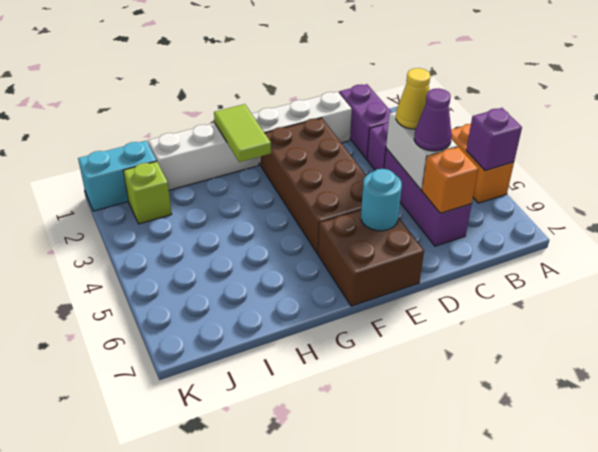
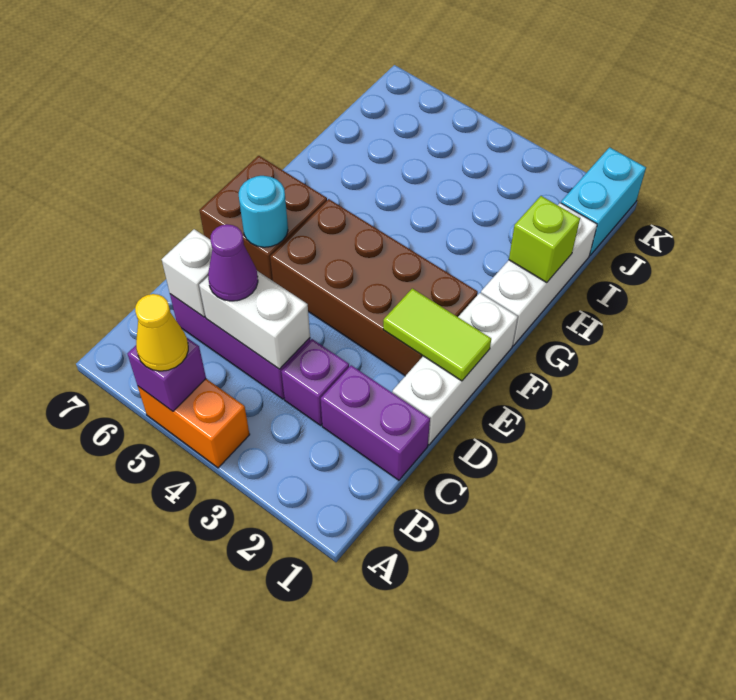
yellow cone C4 level 3 -> yellow cone A5 level 3
orange brick C6 level 2 -> white brick C6 level 2
lime tile G1:G2 level 2 -> lime tile E1:E2 level 2
lime brick J2 level 1 -> lime brick H1 level 2

